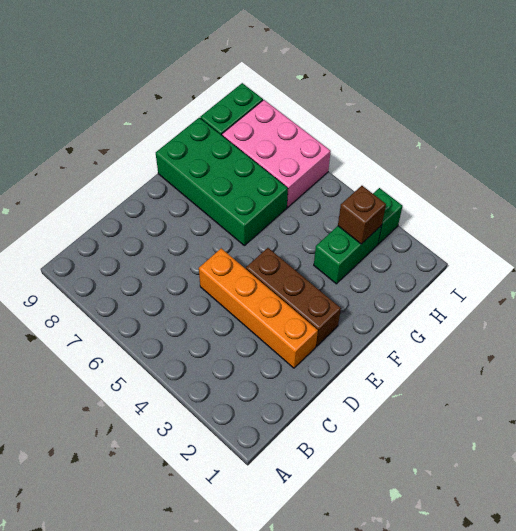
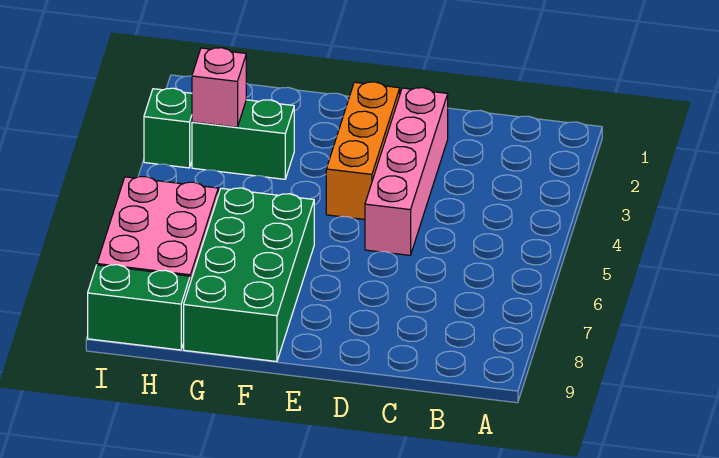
orange brick D2:D5 level 1 -> pink brick D2:D5 level 1
brown brick E2:E4 level 1 -> orange brick E2:E4 level 1
brown brick H3 level 2 -> pink brick H3 level 2

